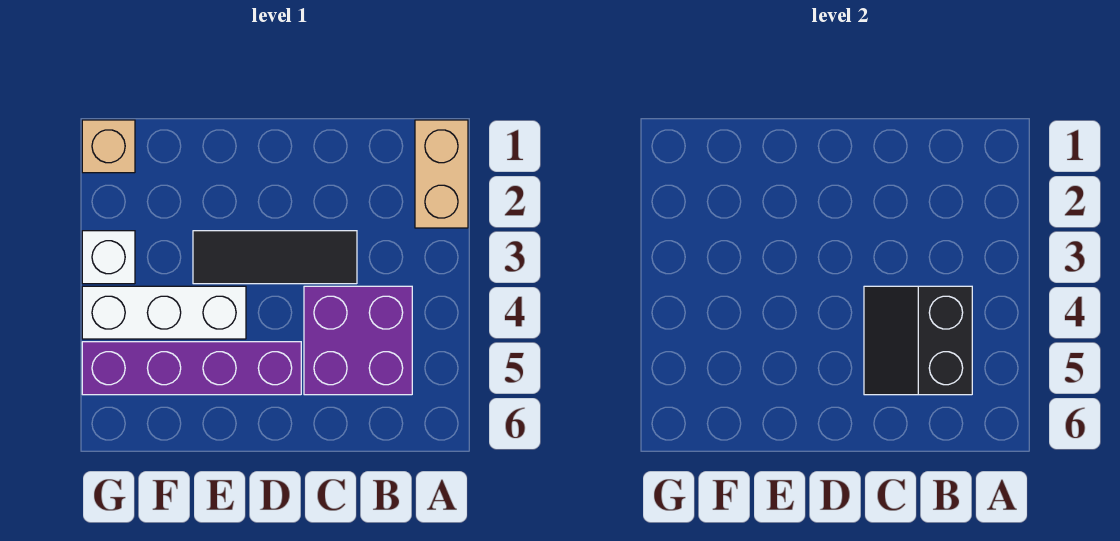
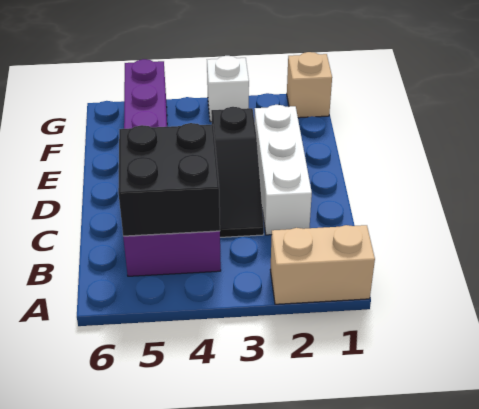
black slope B4:C5 level 2 top B -> black brick B4:C5 level 2
black tile C3:E3 level 1 -> black slope C3:E3 level 1 top E
white brick E4:G4 level 1 -> white brick C2:E2 level 1

